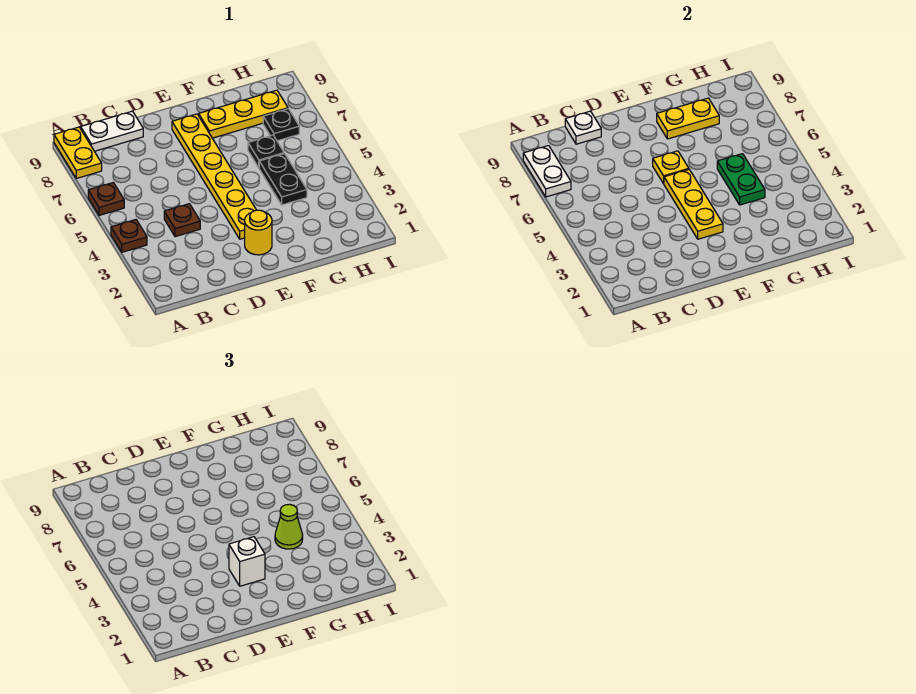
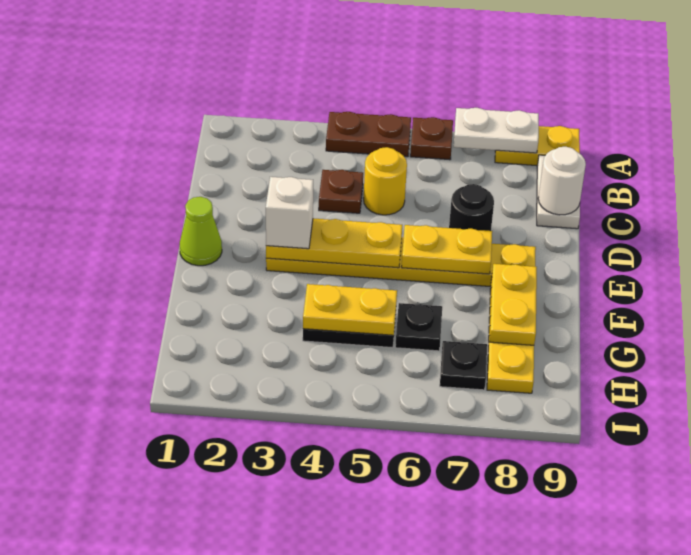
brown plate A4 level 1 -> brown plate A4:A5 level 1
white plate C9 level 2 -> white round brick C9 level 2
none -> black round brick D7 level 1
yellow round brick E2 level 1 -> yellow round brick C5 level 1
yellow plate E6 level 2 -> yellow plate E6:E7 level 2
green plate G4:G5 level 2 -> yellow plate G4:G5 level 2
lime cone G4 level 3 -> lime cone E1 level 1

